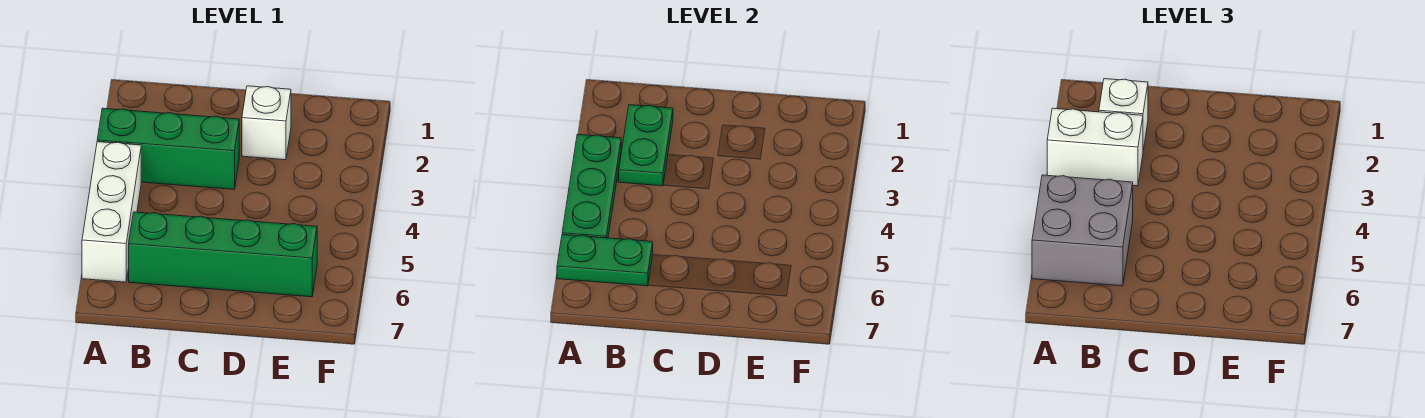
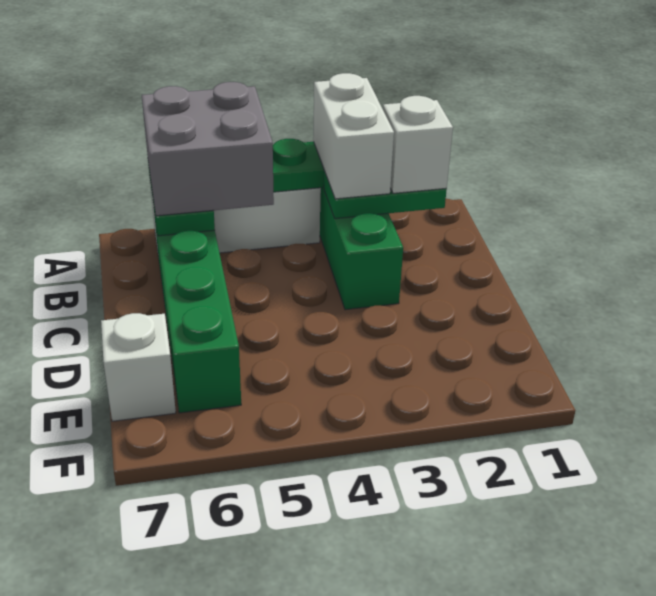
white brick D2 level 1 -> white brick E7 level 1

